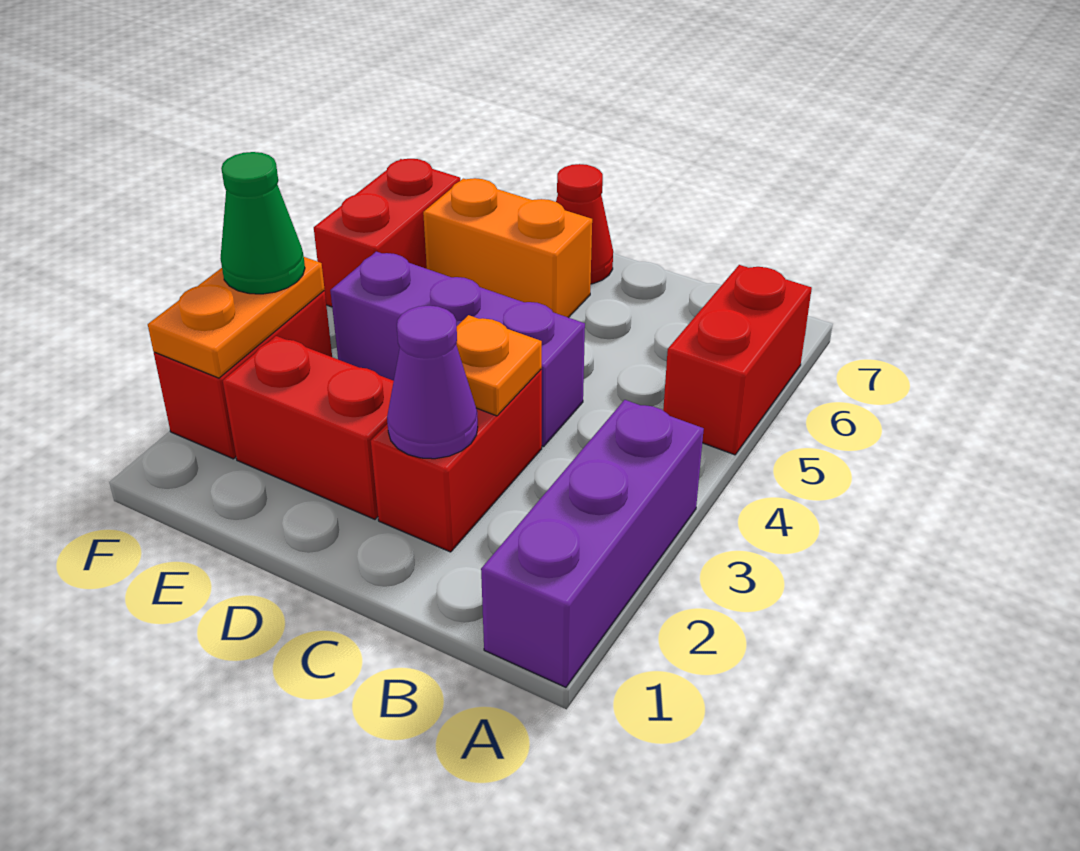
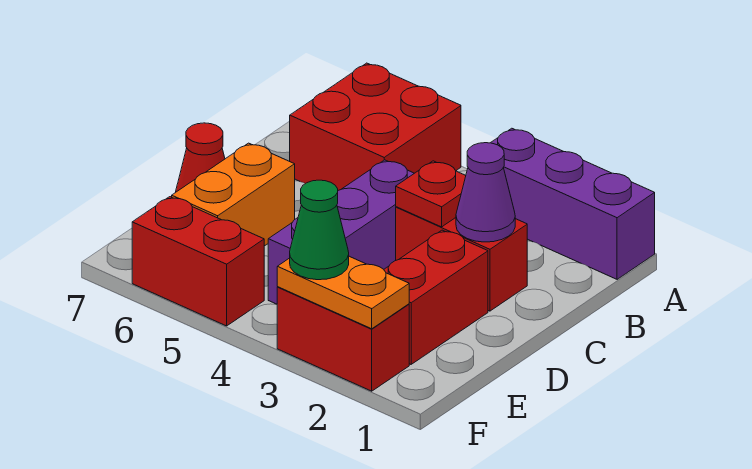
red brick A5:A6 level 1 -> red brick A5:B6 level 1
orange plate C3 level 2 -> red plate C3 level 2

